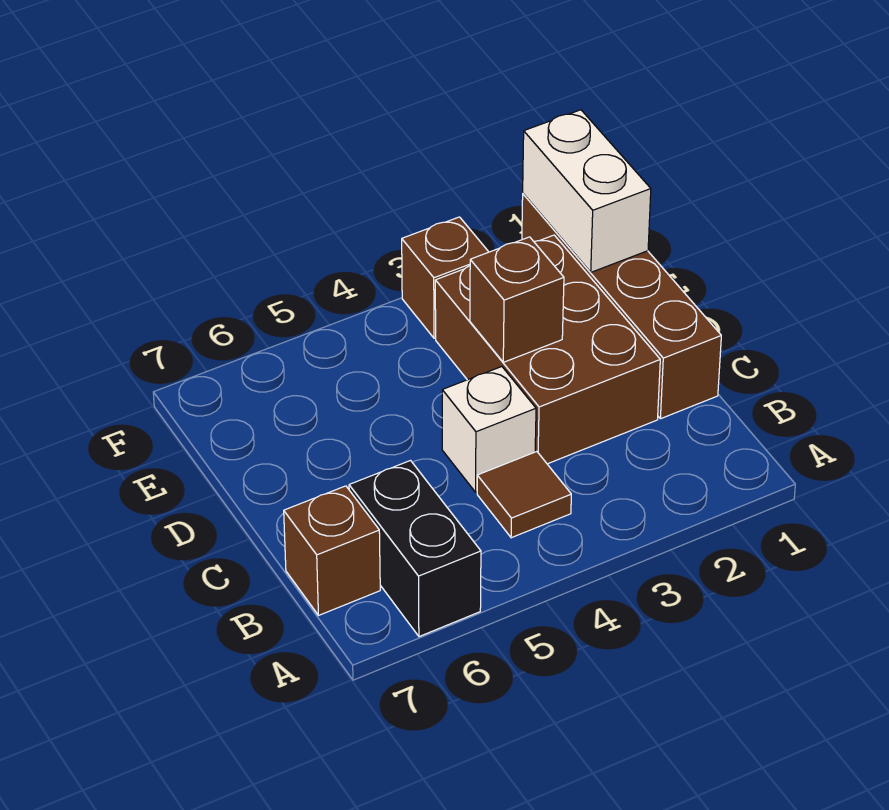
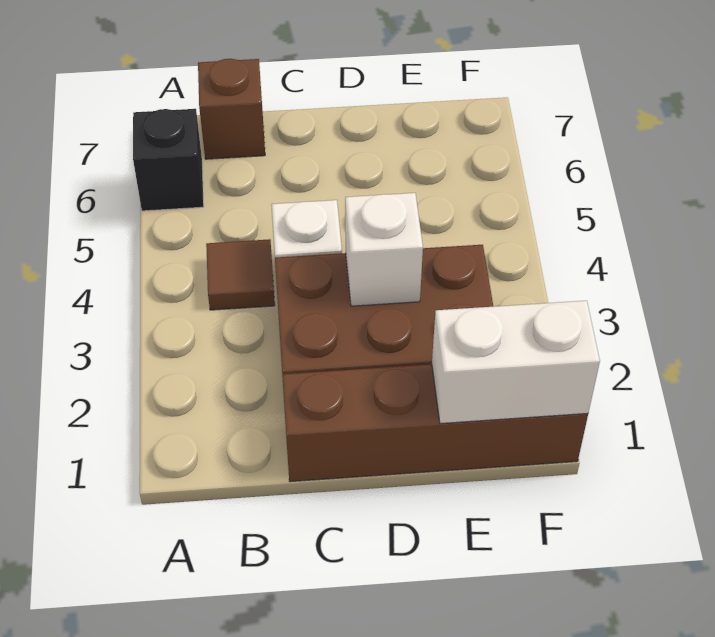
black brick A6:B6 level 1 -> black brick A6 level 1
brown brick D3 level 2 -> white brick D3 level 2
brown brick F3 level 1 -> none

